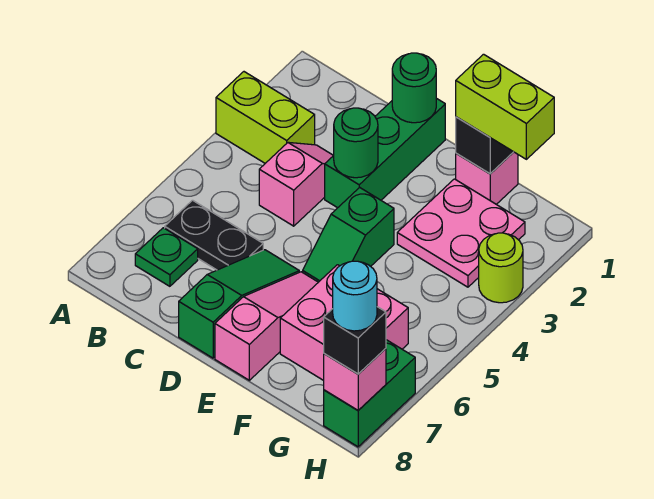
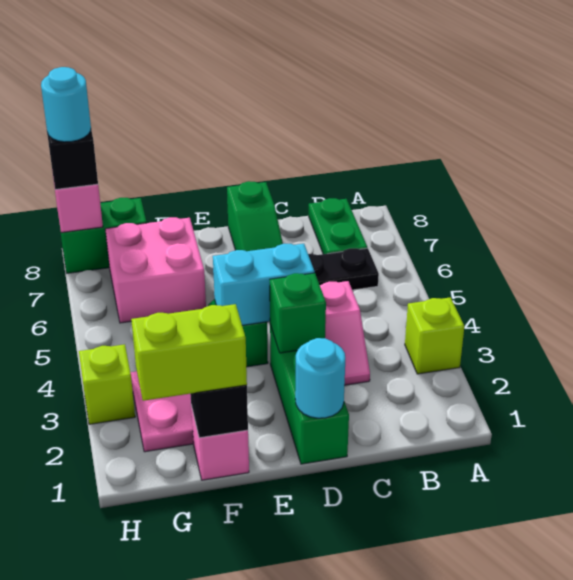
lime brick A3:B3 level 1 -> lime brick A3 level 1
green plate B7 level 1 -> green plate B7:B8 level 1
green round brick D1 level 2 -> cyan round brick D1 level 2
green round brick D3 level 2 -> green brick D3 level 2
none -> cyan brick D4:E4 level 2
pink slope E6:E8 level 1 top 8 -> none
lime round brick H3 level 1 -> lime brick H3 level 1
green brick H7:H8 level 1 -> green brick G8:H8 level 1

